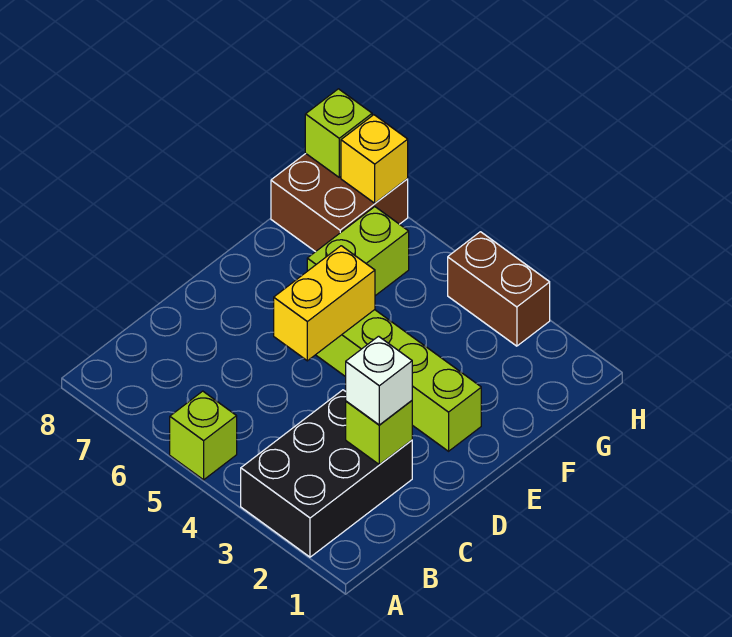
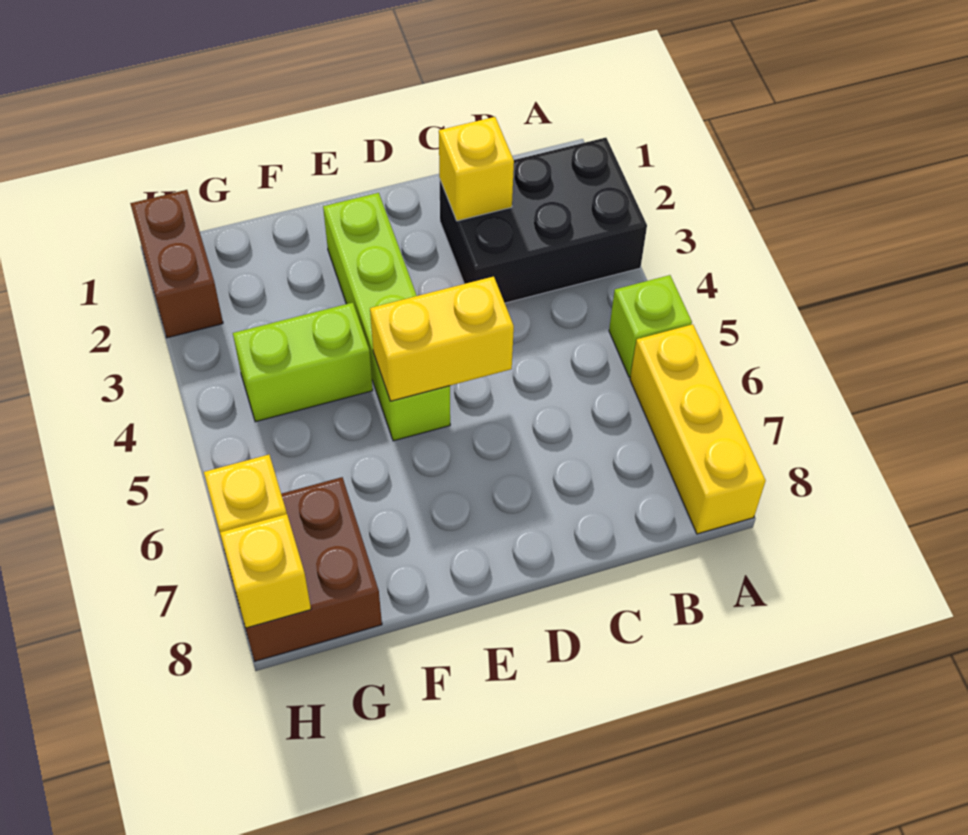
none -> yellow brick A6:A8 level 1
lime brick C2 level 2 -> yellow brick C2 level 2
white brick C2 level 3 -> none
lime brick F6:G6 level 1 -> lime brick F4:G4 level 1
brown brick H3:H4 level 1 -> brown brick H1:H2 level 1
lime brick H8 level 2 -> yellow brick H8 level 2

